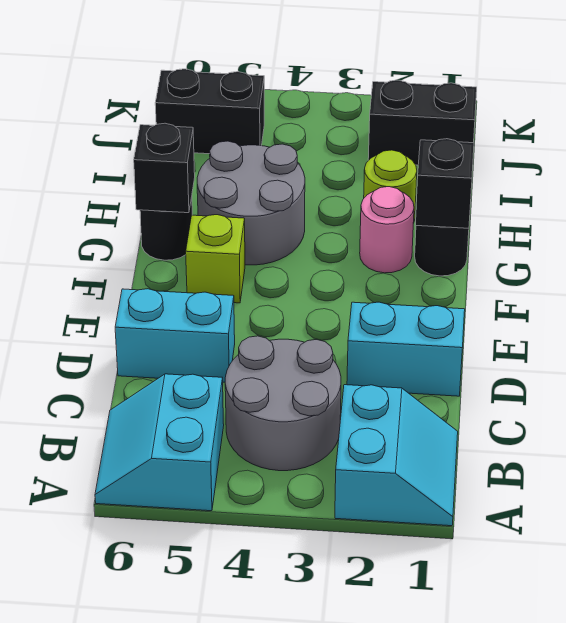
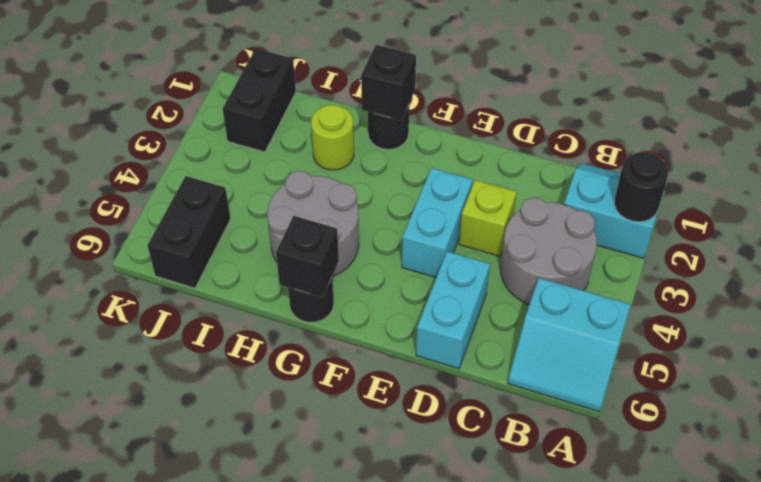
none -> black round brick A2 level 2
cyan brick D1:D2 level 1 -> cyan brick E3:E4 level 1
lime brick F5 level 1 -> lime brick D3 level 1
pink round brick G2 level 1 -> none

